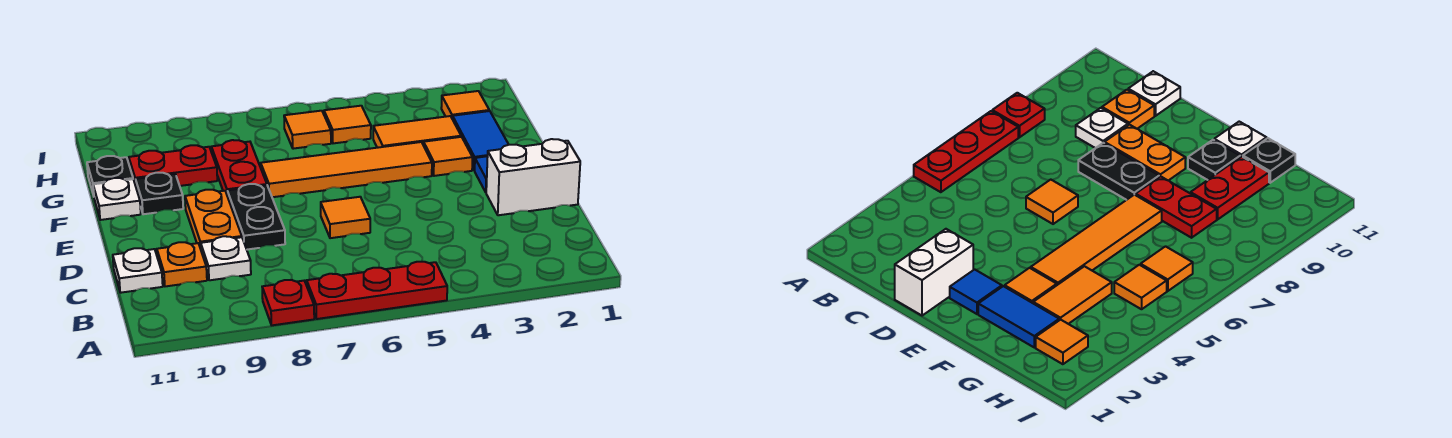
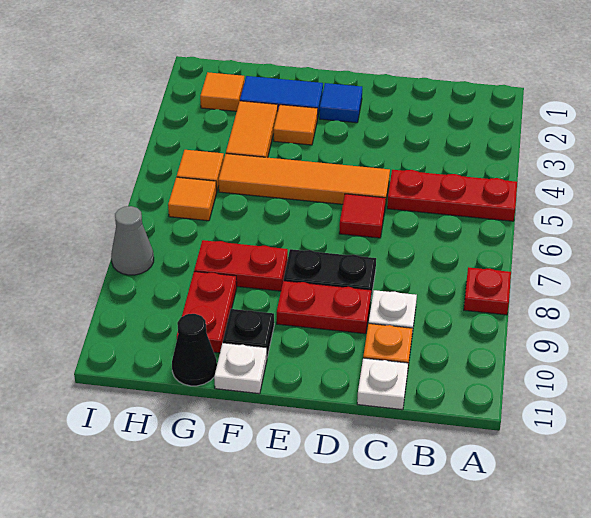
red plate A5:A7 level 1 -> red plate A5:C5 level 1
white brick D1:D2 level 1 -> none
orange tile D6 level 1 -> red tile D6 level 1
orange plate D9:E9 level 1 -> red plate D9:E9 level 1
orange tile F4:F7 level 1 -> orange tile D5:G5 level 1
black plate G11 level 1 -> black cone G11 level 1
none -> grey cone I8 level 1

